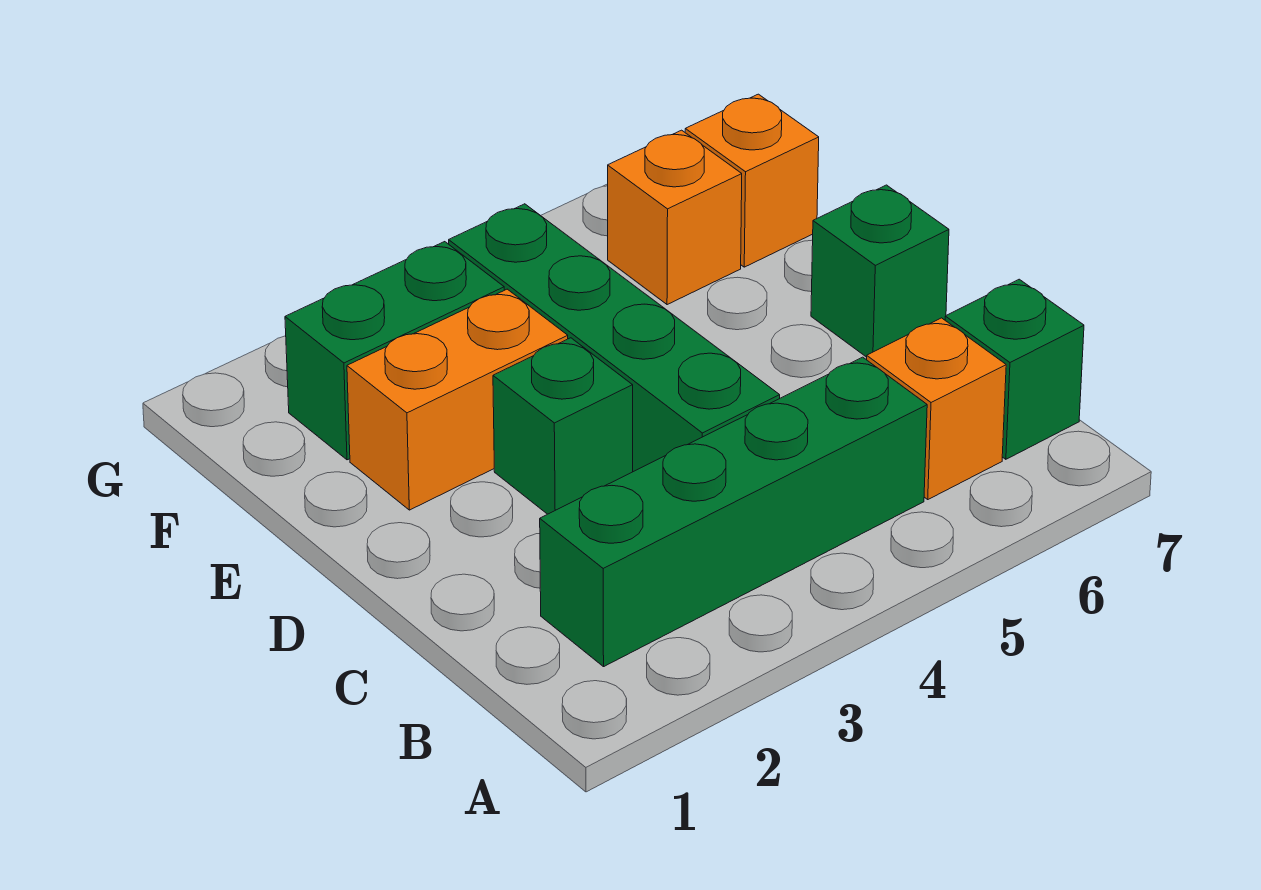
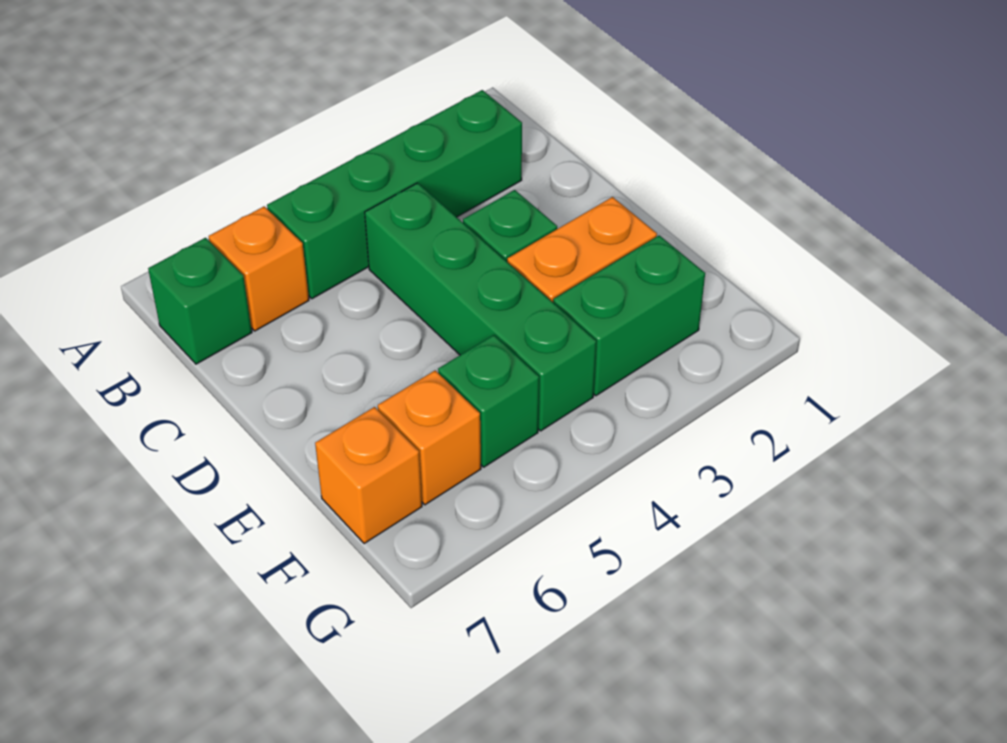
green brick D7 level 1 -> green brick F5 level 1

